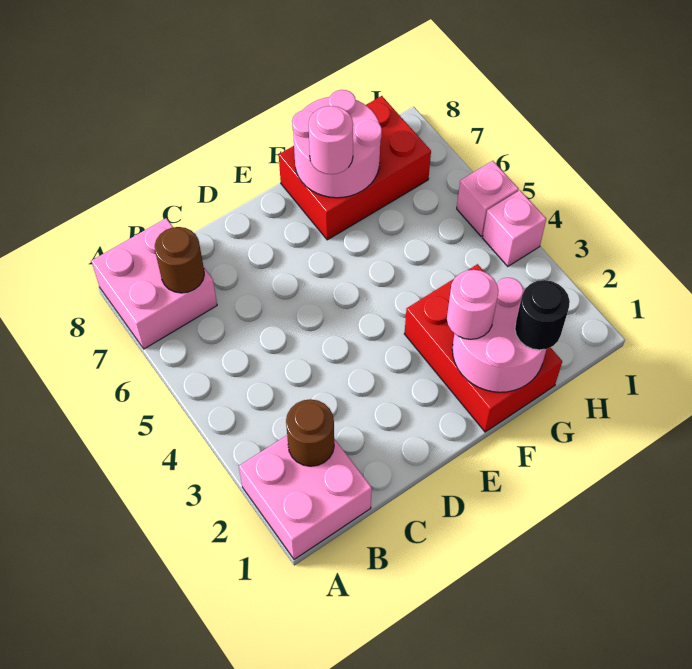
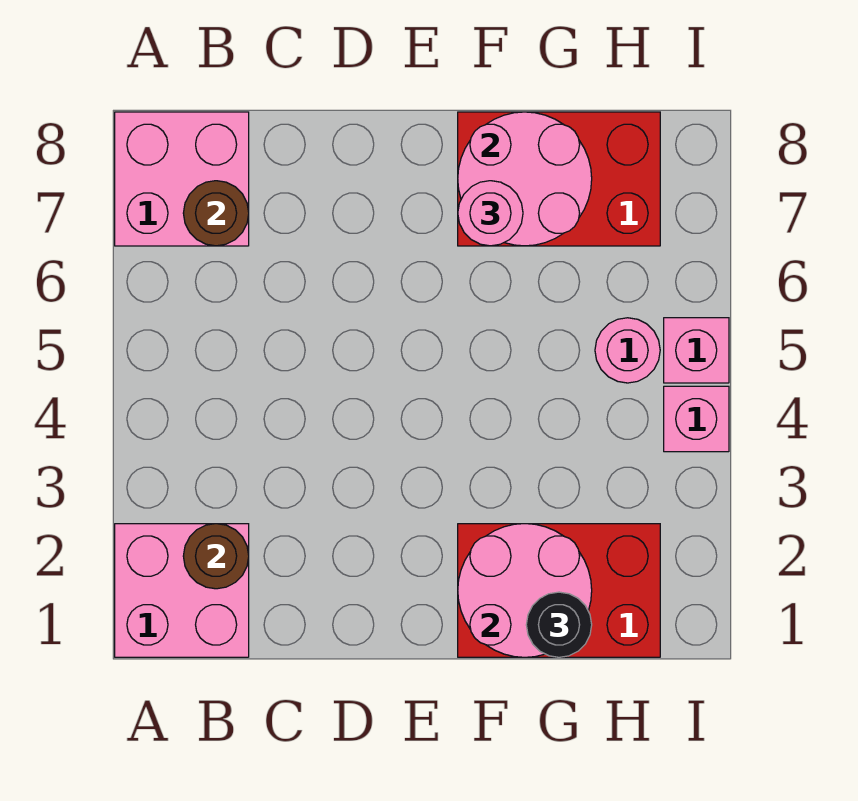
red brick F1:G3 level 1 -> red brick F1:H2 level 1
pink round brick F2 level 3 -> pink round brick H5 level 1

